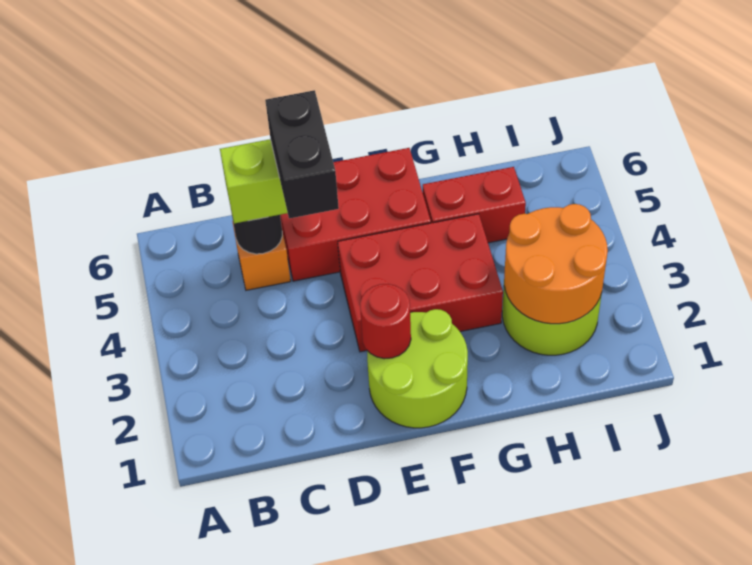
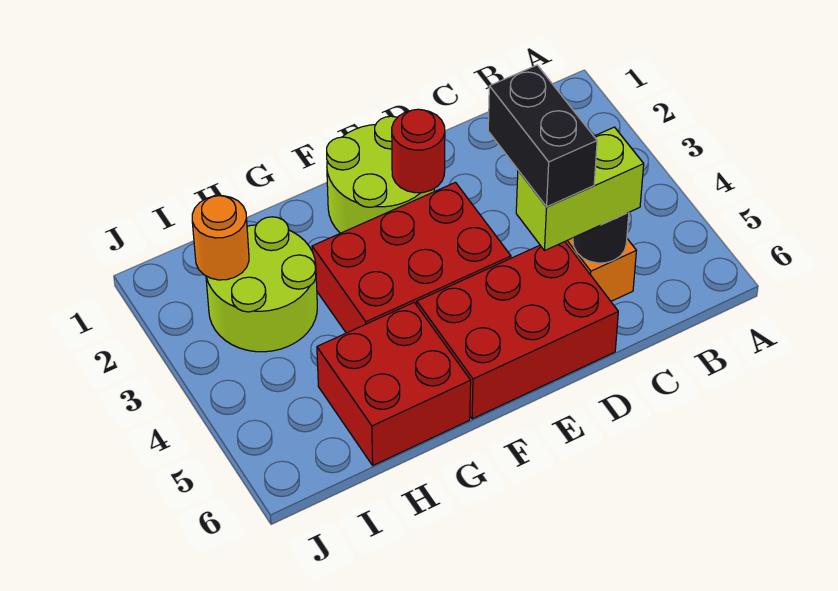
red brick G5:H5 level 1 -> red brick G5:H6 level 1
orange round brick H2:I3 level 2 -> orange round brick I2 level 2

